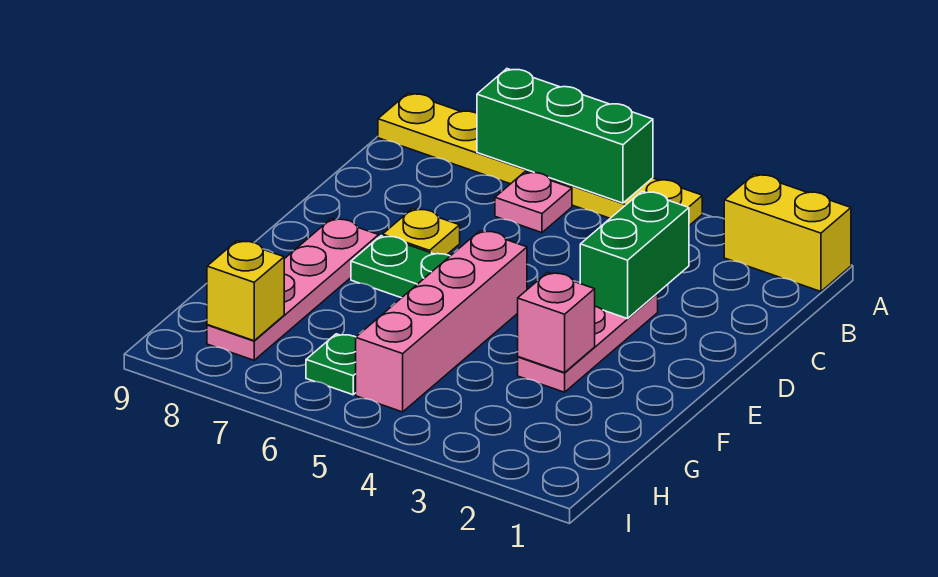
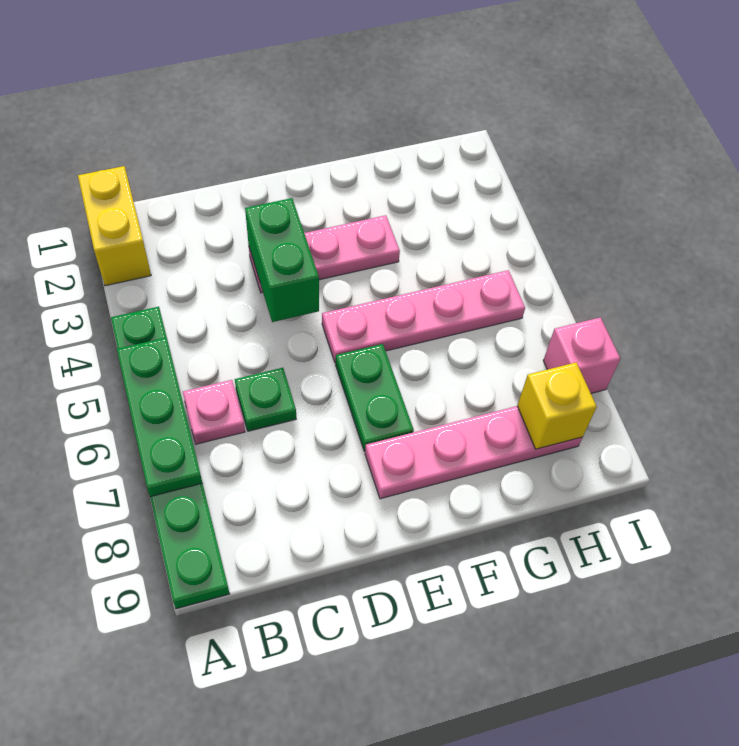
yellow plate A4:A9 level 1 -> green plate A4:A9 level 1
green brick A5:A7 level 2 -> green plate A5:A7 level 2
green brick C3:D3 level 2 -> green brick D3:D4 level 2
yellow plate D7 level 1 -> none
pink brick E5:H5 level 1 -> pink plate E5:H5 level 1
pink brick F3 level 2 -> pink brick I7 level 1
green plate H6 level 1 -> green plate C6 level 1

